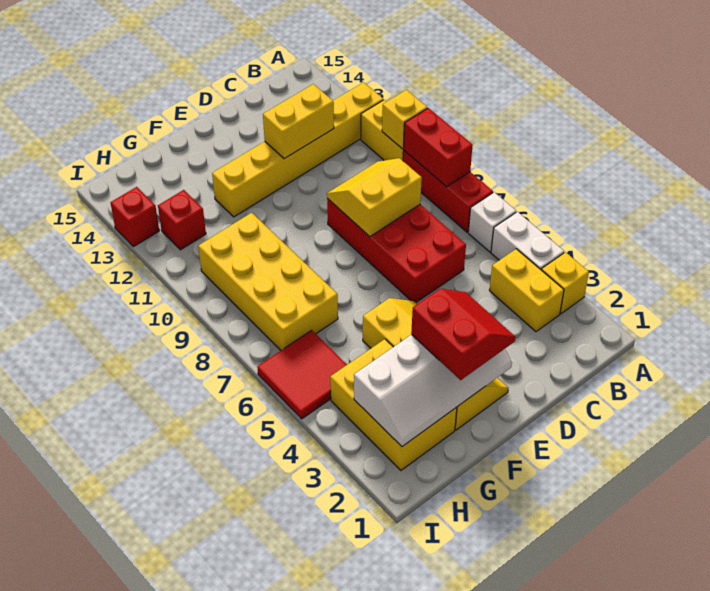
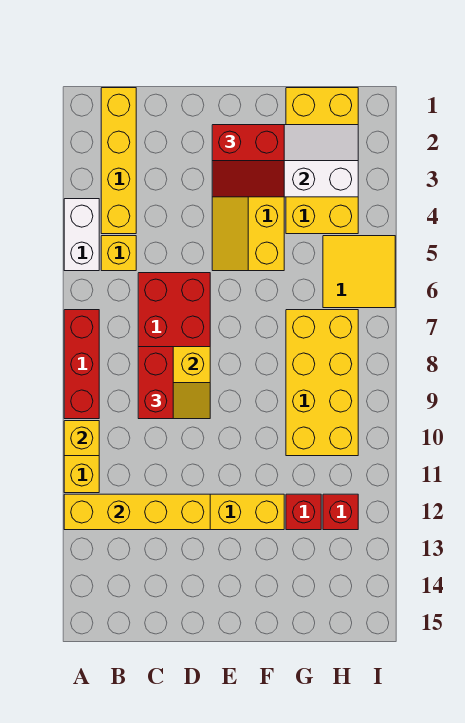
yellow brick A3 level 1 -> yellow brick B5 level 1
white brick A6 level 1 -> none
red brick A8:A9 level 2 -> red brick C8:C9 level 3
yellow brick B3:B4 level 1 -> yellow brick B1:B4 level 1
yellow brick C12:D12 level 2 -> yellow brick A12:D12 level 2
red slope E2:F3 level 3 top F -> red slope E2:F3 level 3 top 2
yellow brick G2:H4 level 1 -> yellow brick G1:H4 level 1
red tile H5:I6 level 1 -> yellow tile H5:I6 level 1
red brick I13 level 1 -> red brick G12 level 1

